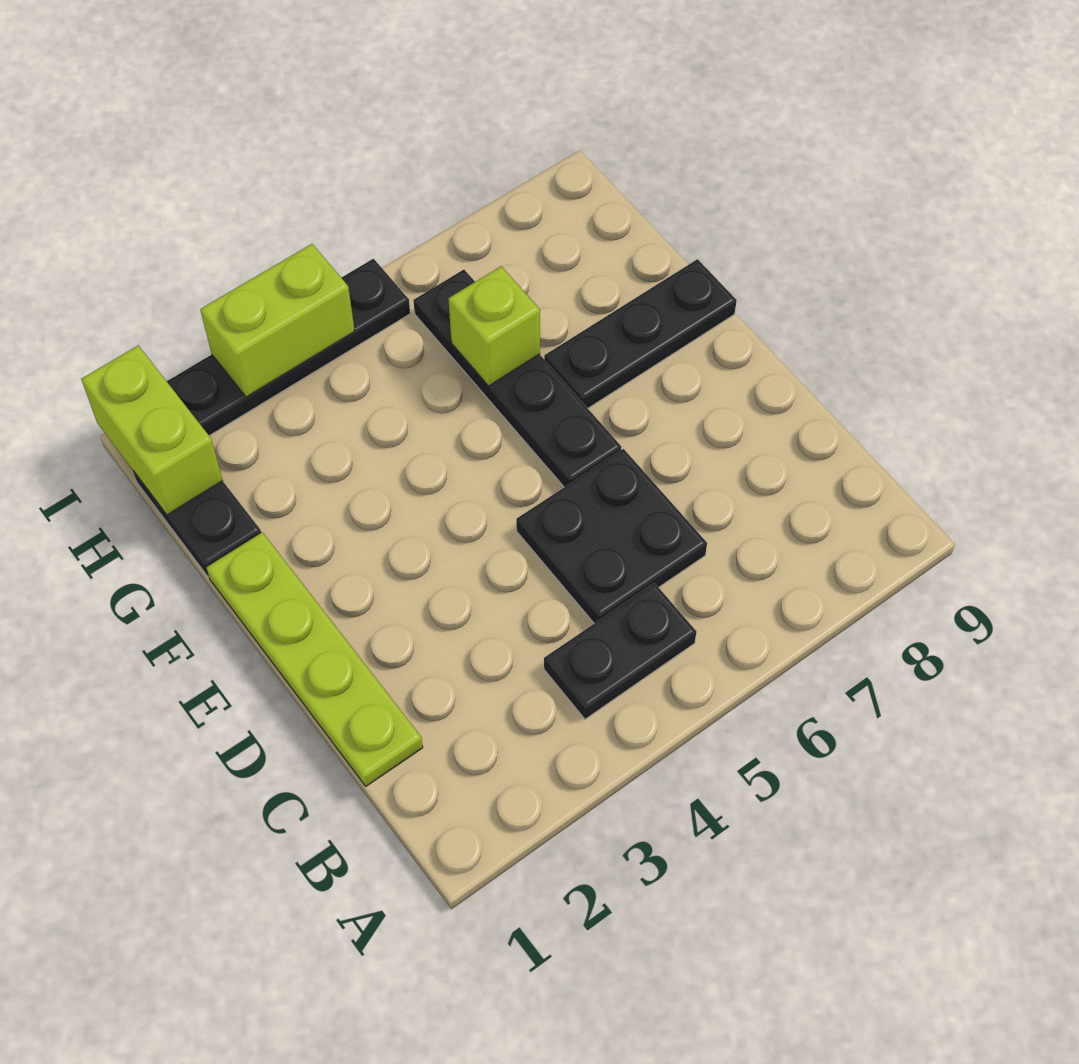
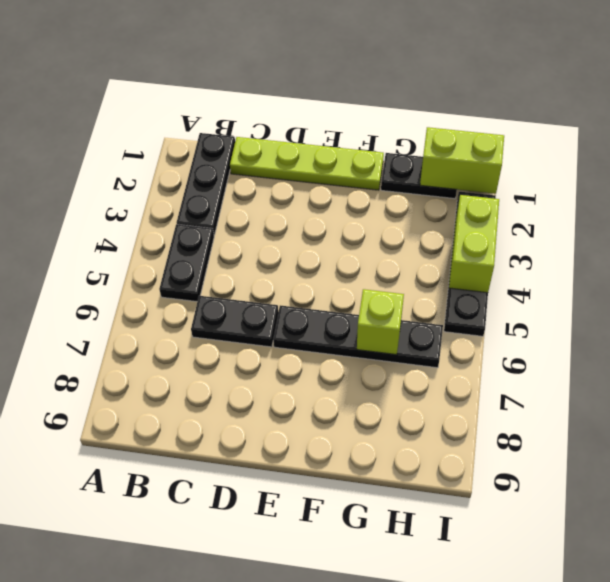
black plate C5:D6 level 1 -> black plate C6:D6 level 1
black plate F7:F9 level 1 -> black plate B1:B3 level 1

